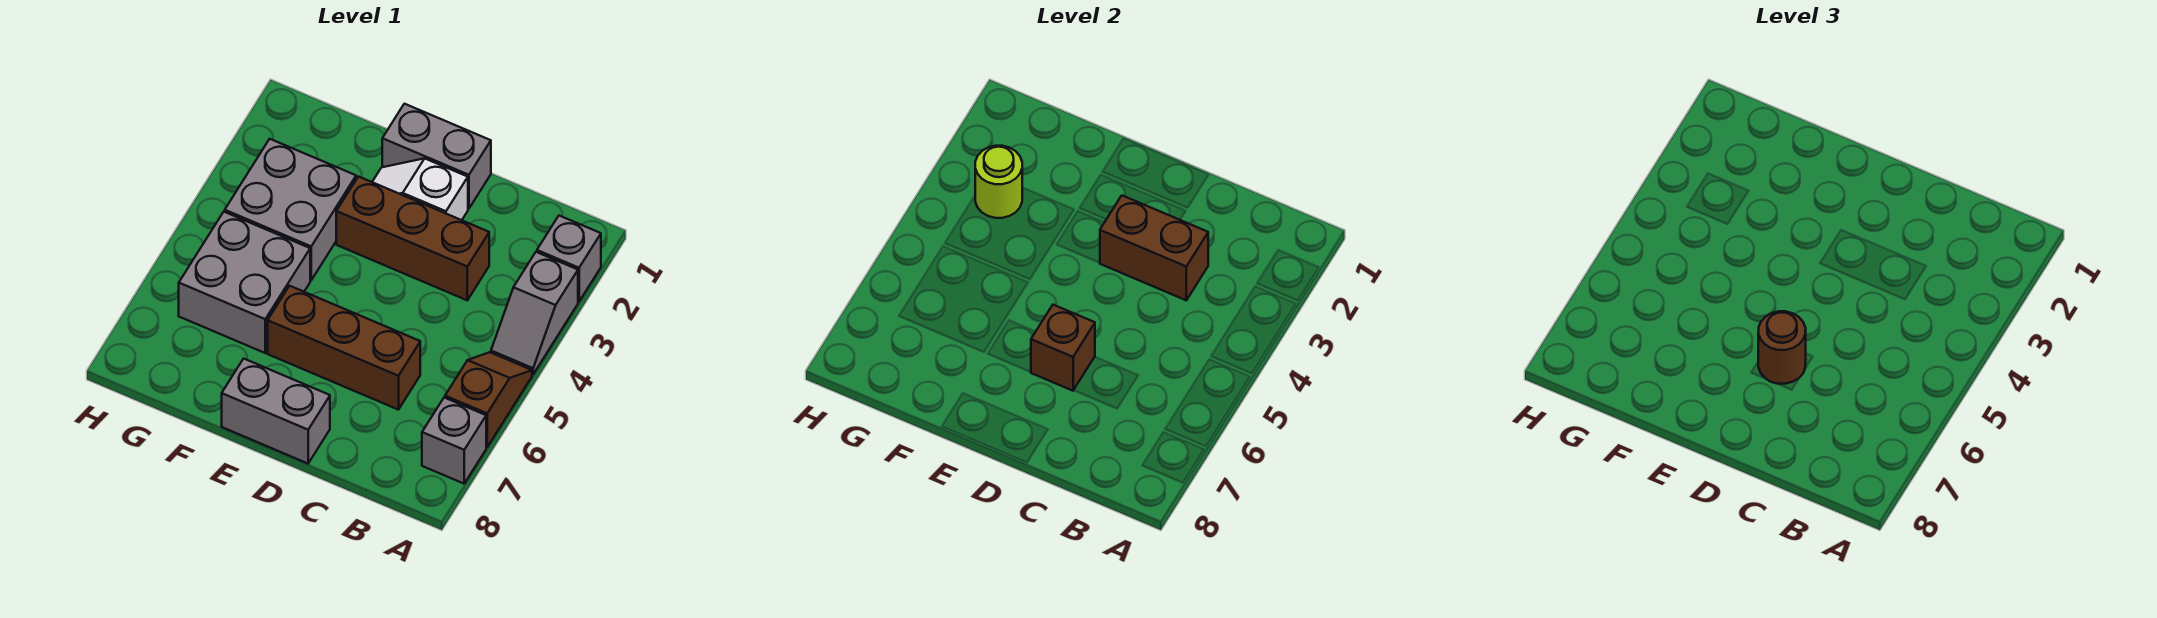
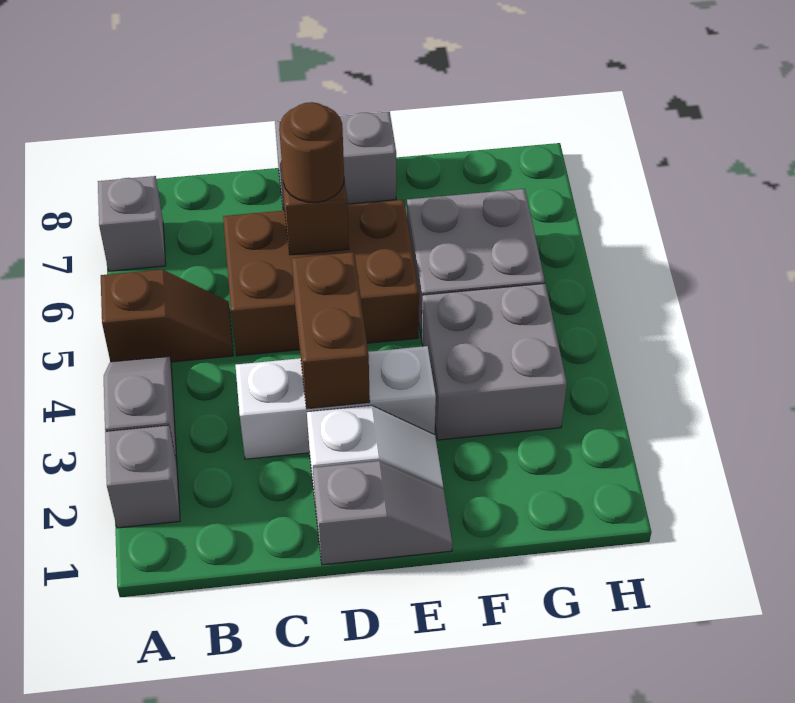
brown slope A5:A6 level 1 top 6 -> brown slope A5:B5 level 1 top A
brown brick C3:E3 level 1 -> white brick C3:E3 level 1
brown brick C3:D3 level 2 -> brown brick D3:D4 level 2
brown brick C6:E6 level 1 -> brown brick C5:E6 level 1
grey brick D1:E1 level 1 -> grey slope D1:E1 level 1 top D
lime round brick G3 level 2 -> none

